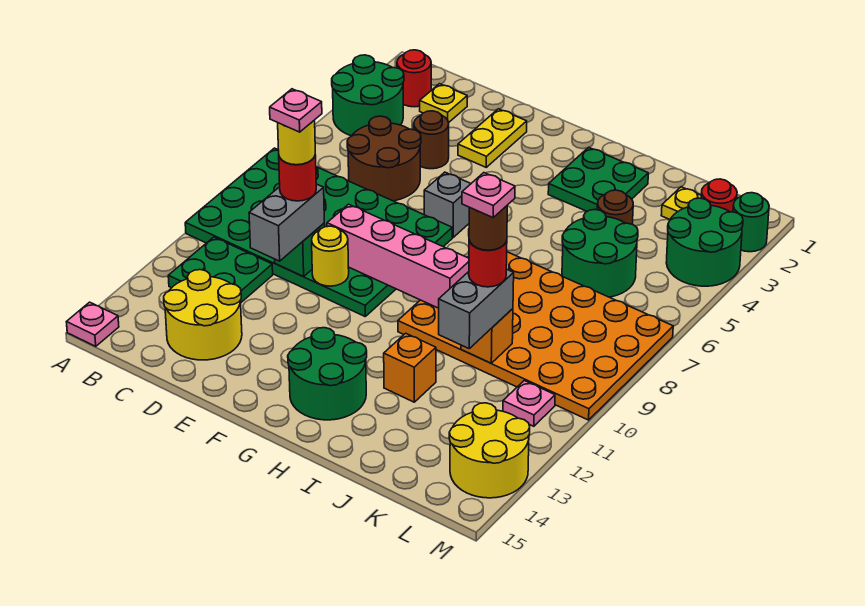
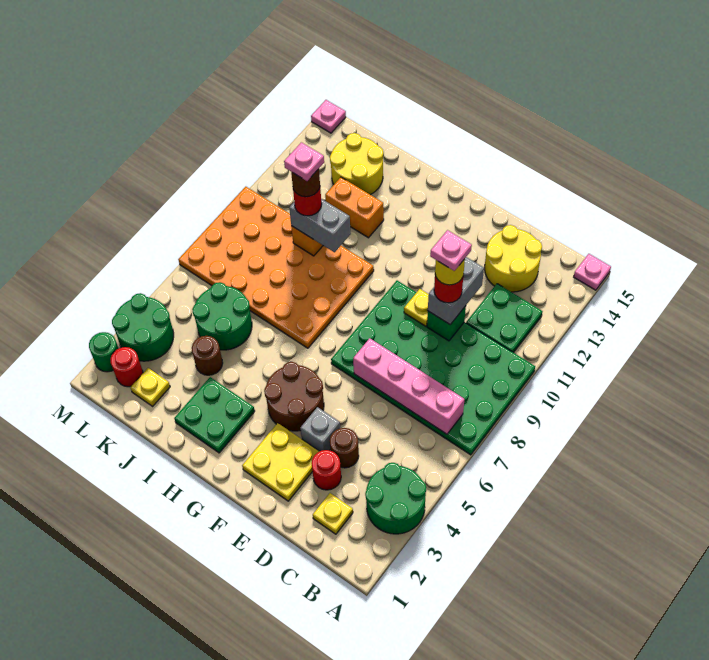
red round brick B2 level 1 -> red round brick D3 level 1
brown round brick C5:D6 level 1 -> brown round brick F4:G5 level 1
yellow plate E2:E3 level 1 -> yellow plate E2:F3 level 1
pink brick E9:H9 level 2 -> pink brick B7:E7 level 2
yellow round brick E10 level 2 -> yellow plate E10 level 2
grey brick F6 level 1 -> grey brick E4 level 1
green round brick G13:H14 level 1 -> none
orange brick I12 level 1 -> orange brick I12:J12 level 1
grey brick J10:J11 level 3 -> grey brick I10:J10 level 3
pink plate L11 level 1 -> pink plate M15 level 1
yellow round brick L13:M14 level 1 -> yellow round brick J13:K14 level 1

